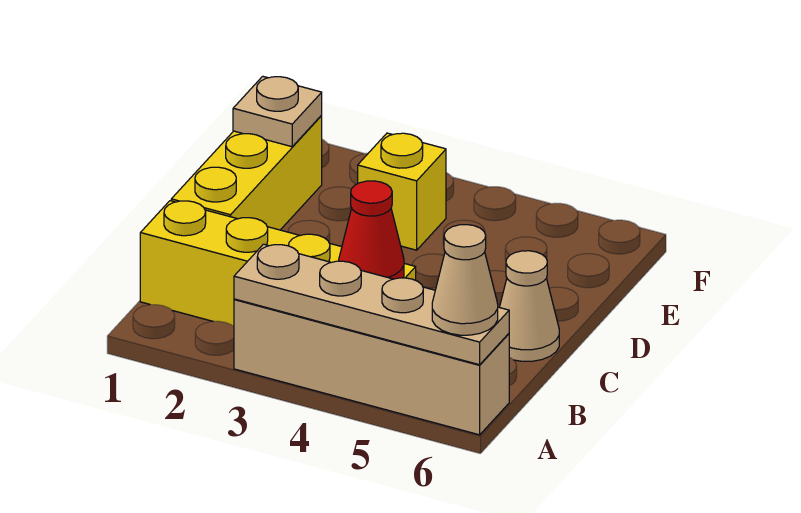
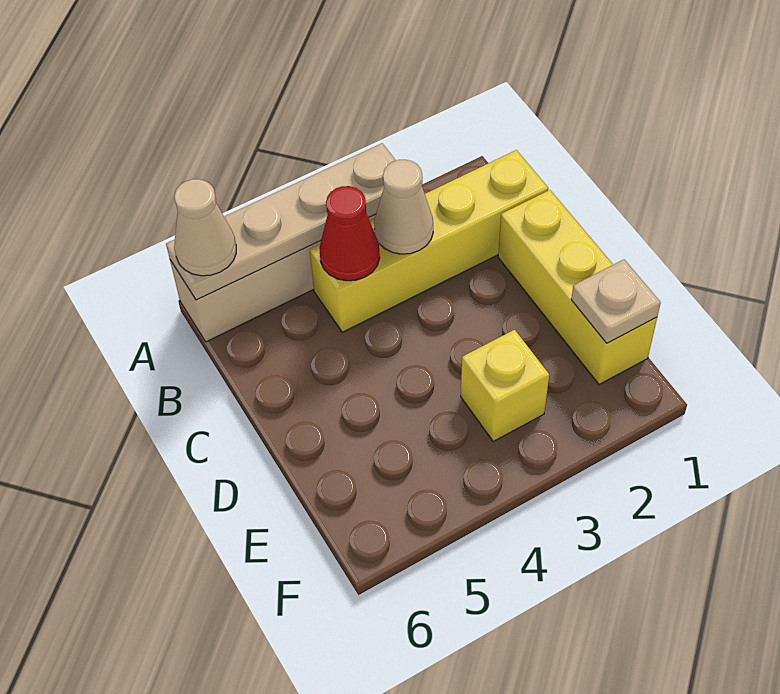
tan cone C6 level 1 -> tan cone B3 level 2

